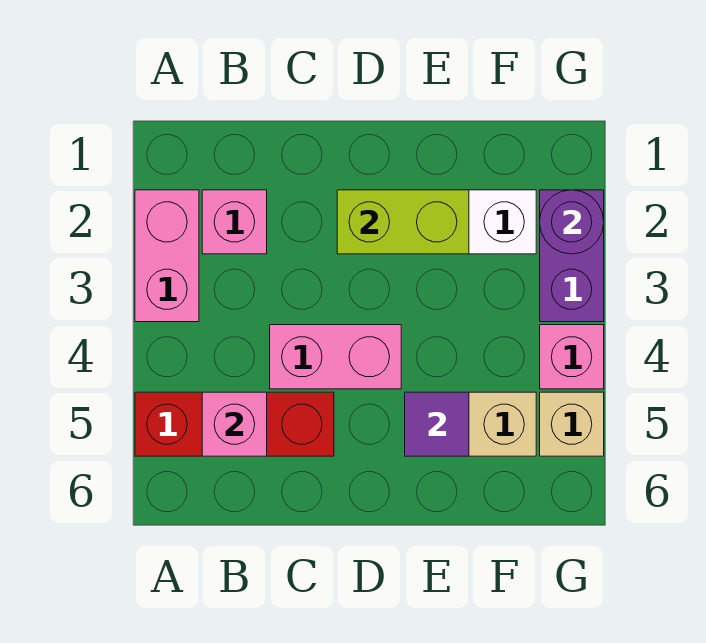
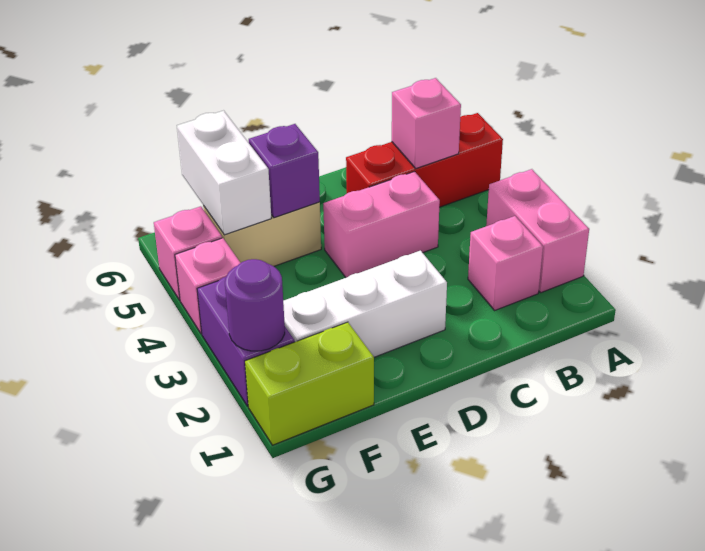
lime brick D2:E2 level 2 -> lime brick F1:G1 level 1
purple tile E5 level 2 -> purple brick E5 level 2
none -> white brick F5:F6 level 2
tan brick G5 level 1 -> pink brick G5 level 1

